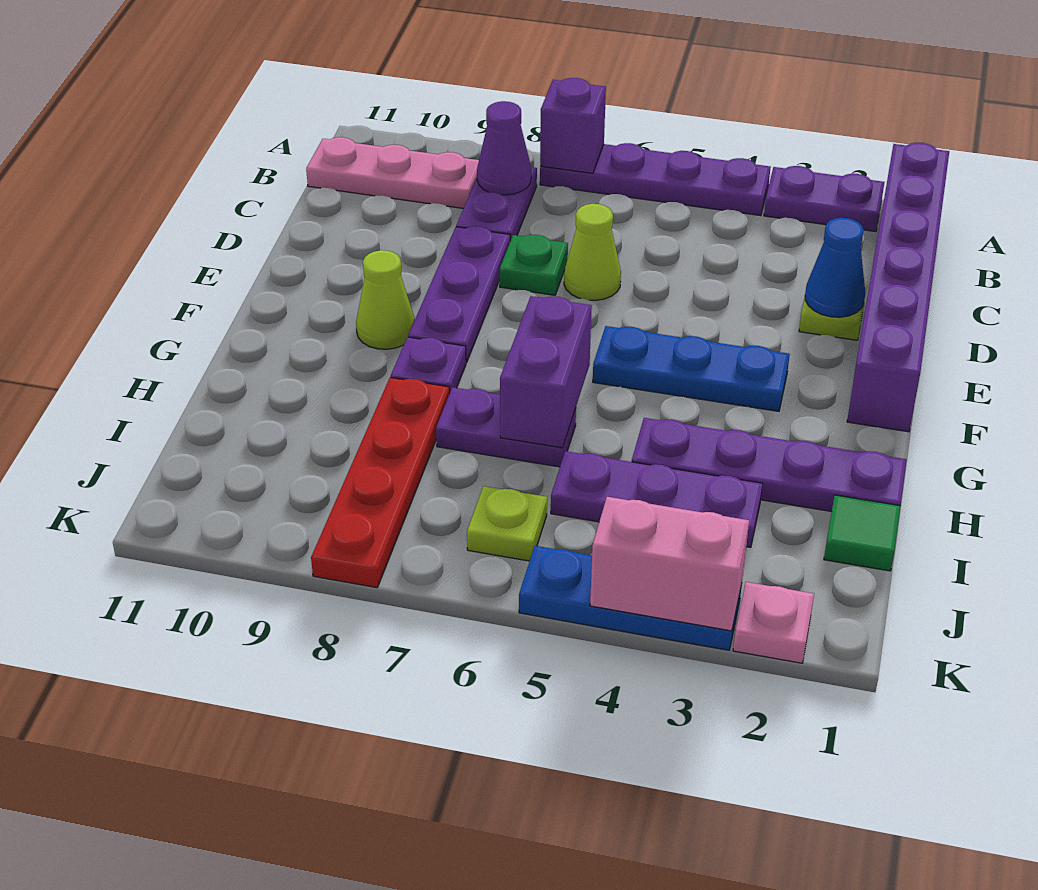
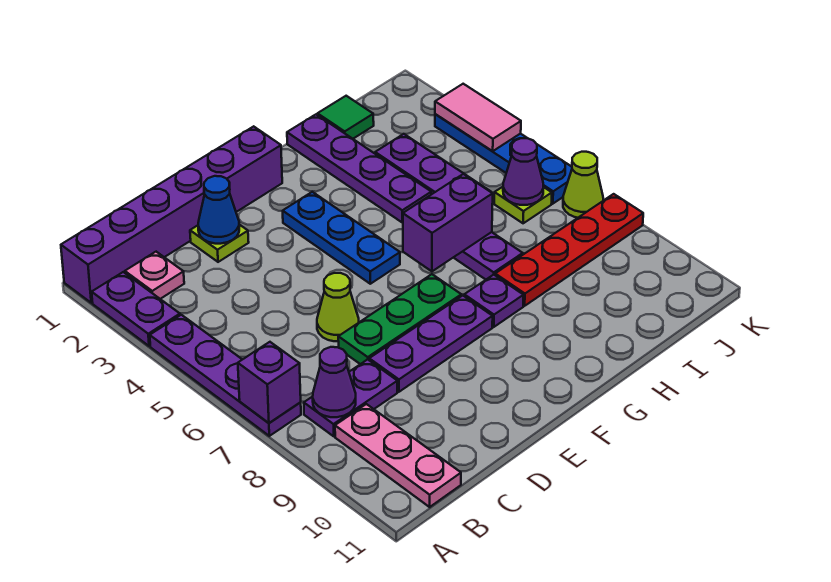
green plate D7 level 1 -> green plate D7:F7 level 1
lime cone F9 level 1 -> lime cone K7 level 1
none -> purple cone J6 level 2
pink plate K2 level 1 -> pink plate B2 level 1
blue plate K3:K5 level 1 -> blue plate K3:K6 level 1
pink brick K3:K4 level 2 -> pink tile K3:K4 level 2

